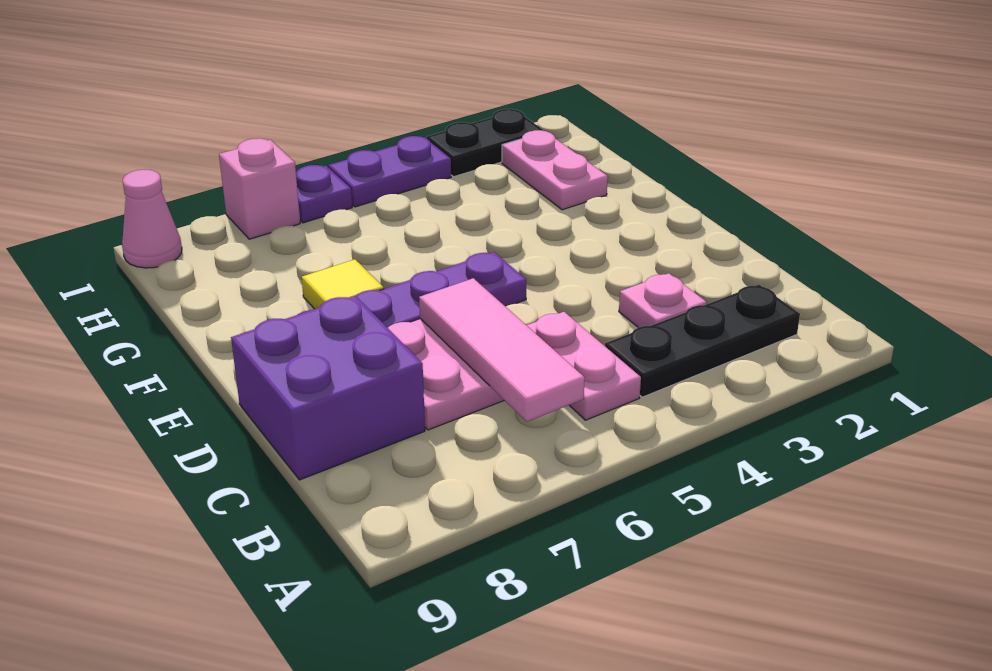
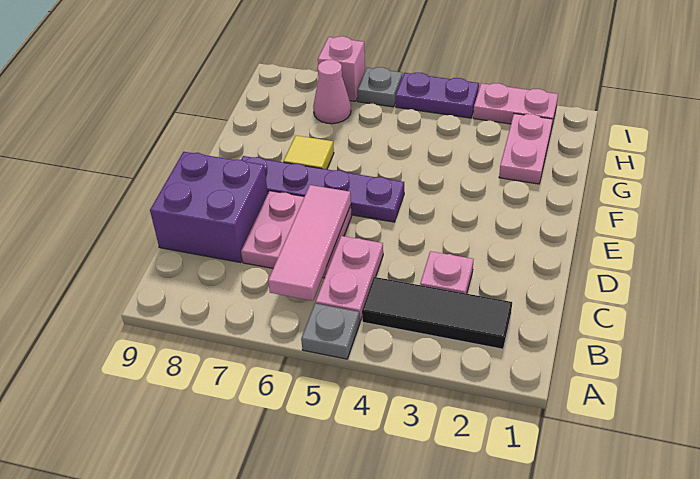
none -> grey plate A5 level 1
black plate B2:B4 level 1 -> black tile B2:B4 level 1
black plate I2:I3 level 1 -> pink plate I2:I3 level 1
purple plate I6 level 1 -> grey plate I6 level 1
pink cone I9 level 1 -> pink cone H7 level 1

